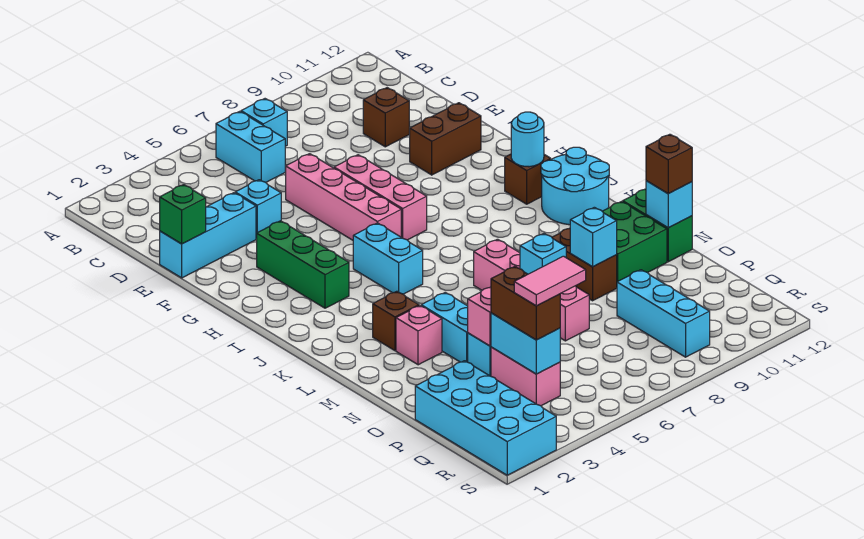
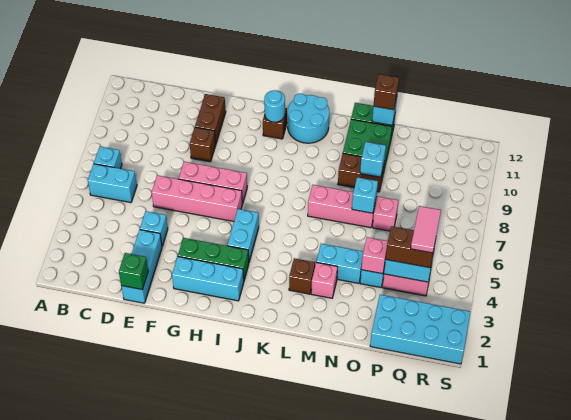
brown brick D10 level 1 -> brown brick F9 level 1
cyan brick I5:J5 level 1 -> cyan brick I4:I5 level 1
cyan brick P9:R9 level 1 -> cyan brick G2:I2 level 1

